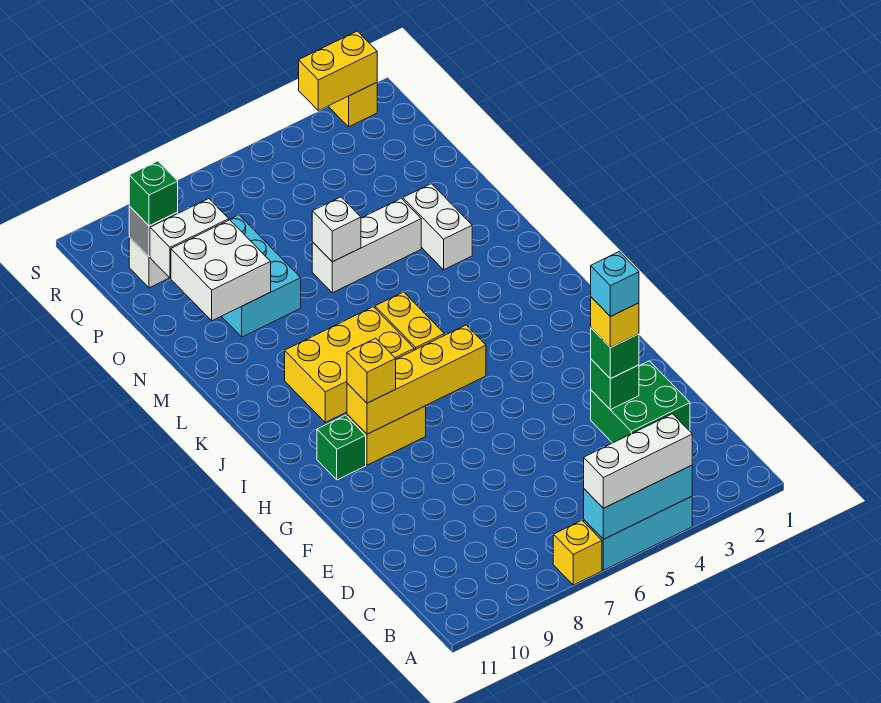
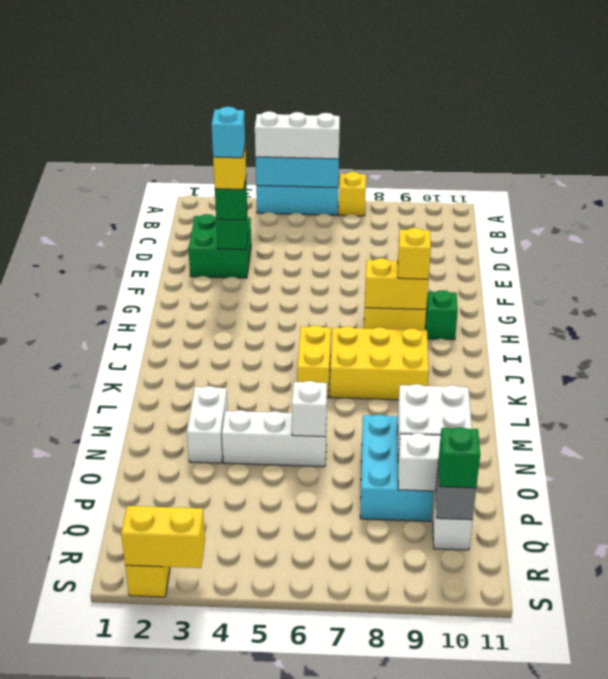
yellow brick H6:H9 level 2 -> yellow brick H8:H9 level 2

